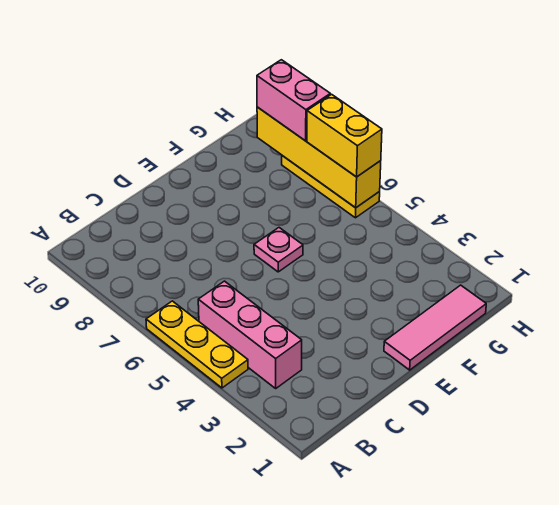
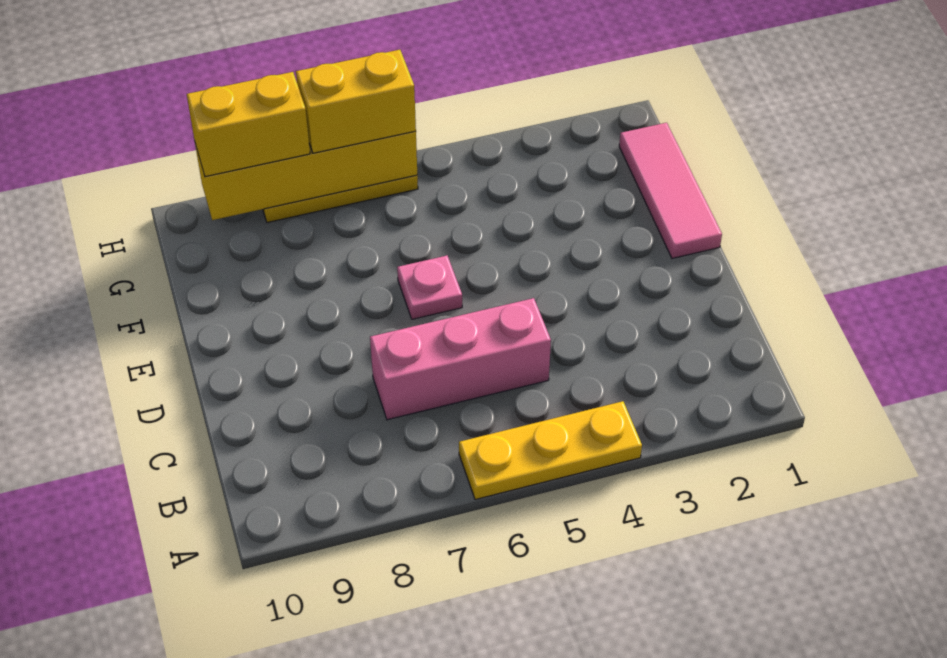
pink brick B3:B5 level 1 -> pink brick C5:C7 level 1
pink brick H8:H9 level 3 -> yellow brick H8:H9 level 3

